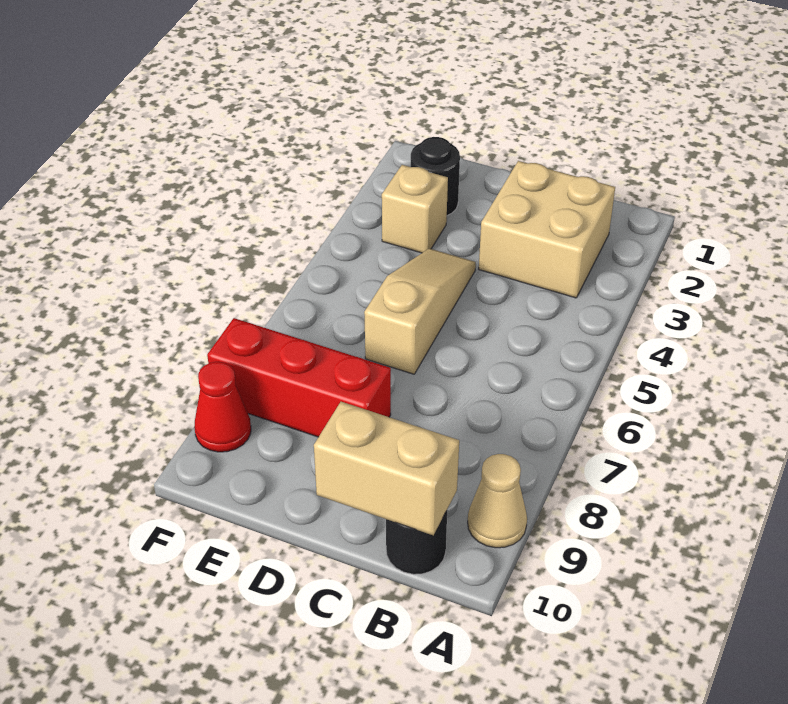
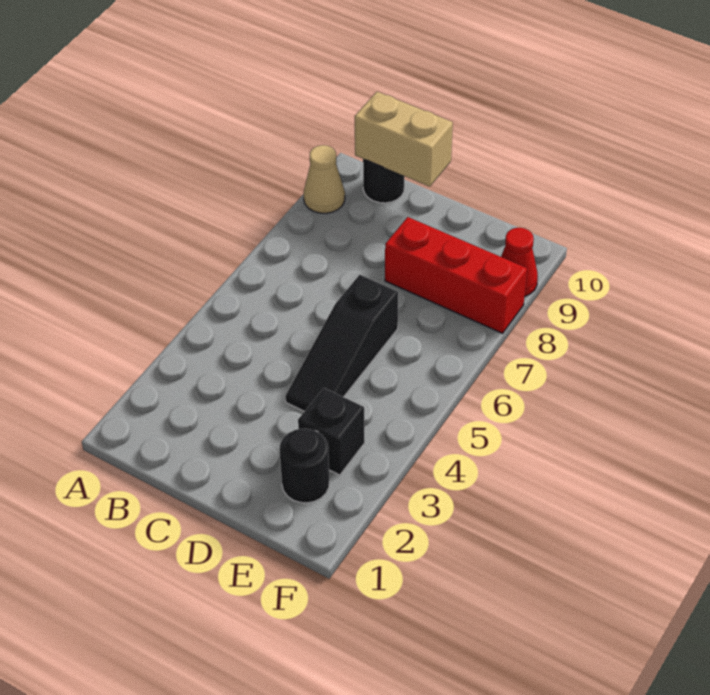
tan brick B2:C3 level 1 -> none
tan slope D4:D6 level 1 top 6 -> black slope D4:D6 level 1 top 6
tan brick E3 level 1 -> black brick E3 level 1

